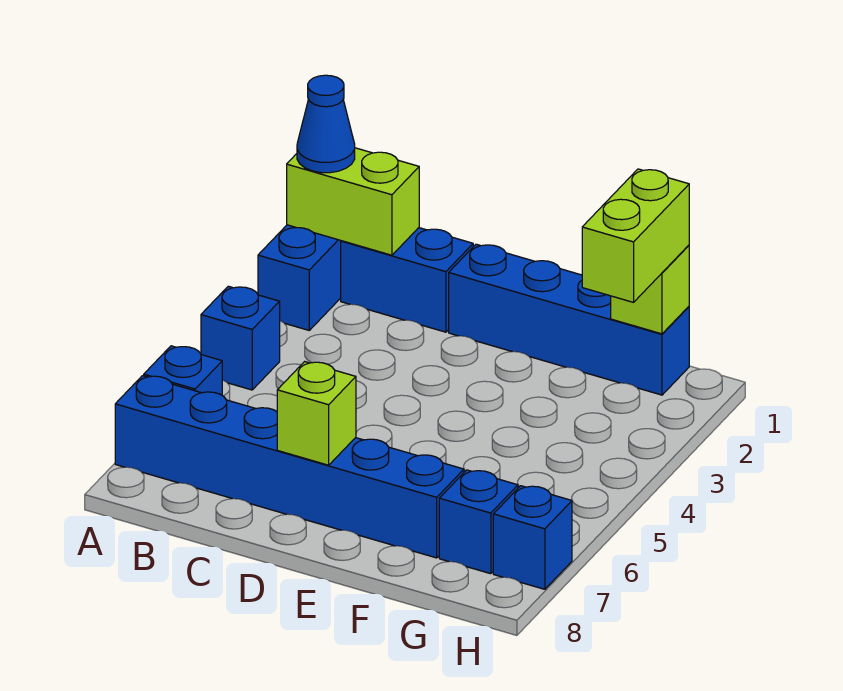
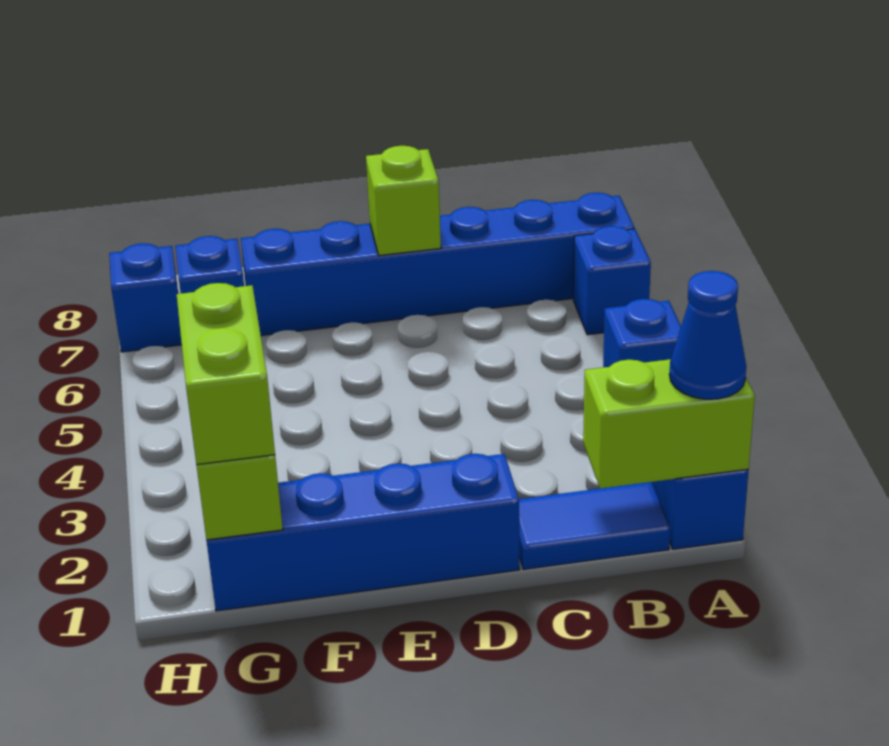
blue brick B1:C1 level 1 -> blue tile B1:C1 level 1

